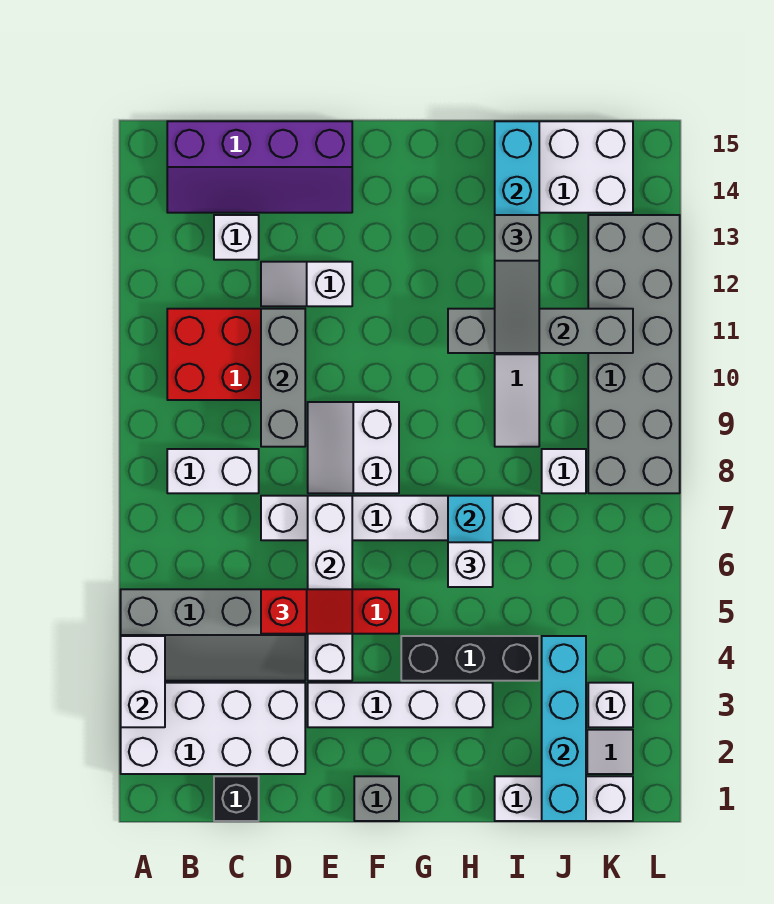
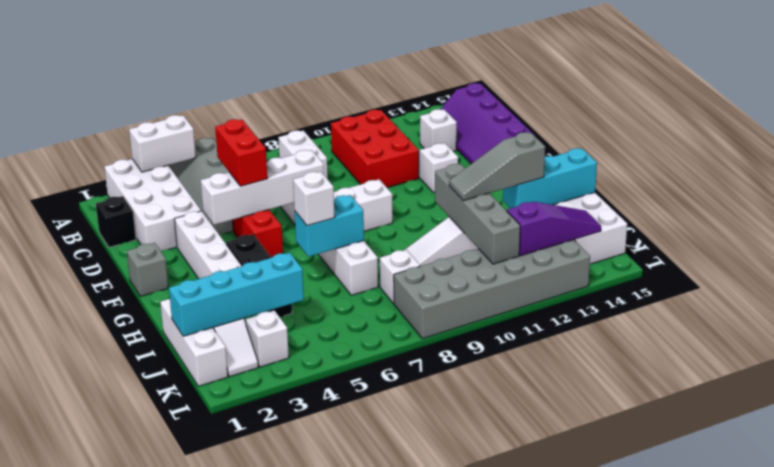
red slope D5:E5 level 3 top D -> red brick D5:E5 level 3
grey brick D9:D11 level 2 -> none
none -> purple slope K12:K14 level 2 top 12

